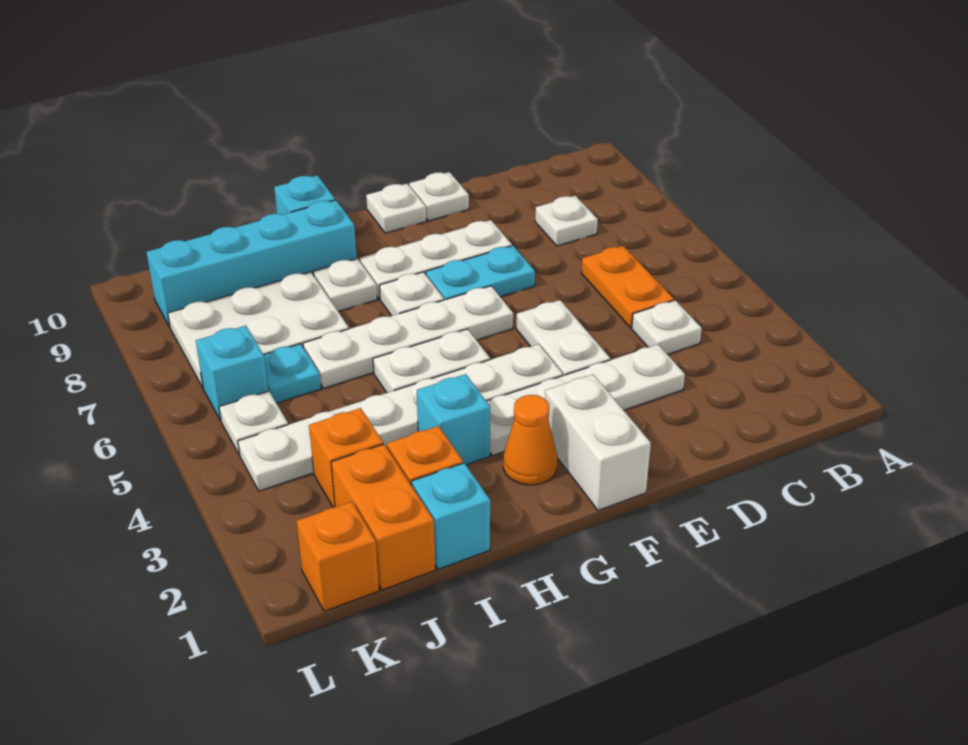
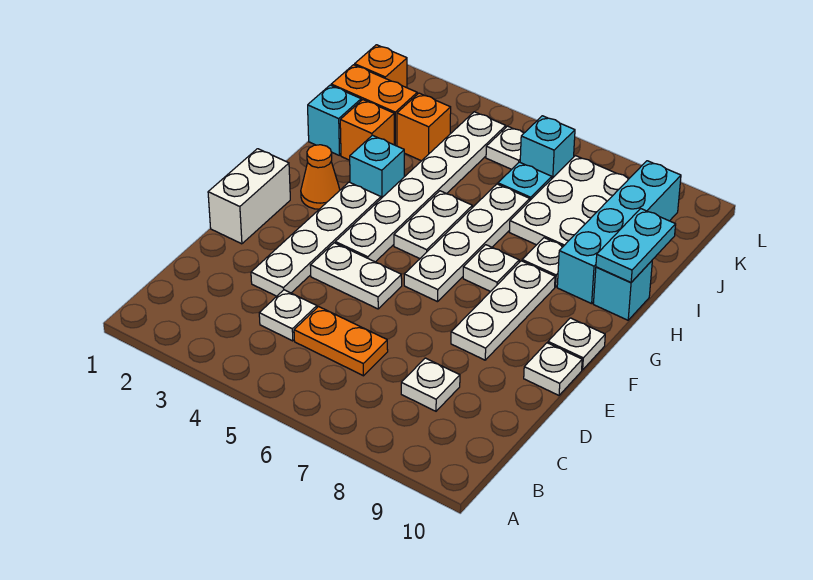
cyan plate E7:F7 level 1 -> cyan plate H10:I10 level 2
white brick F1:F2 level 1 -> white brick E1:F1 level 1

